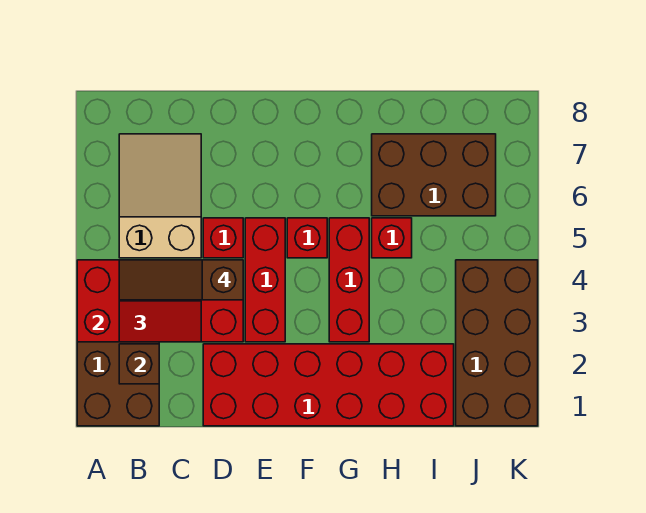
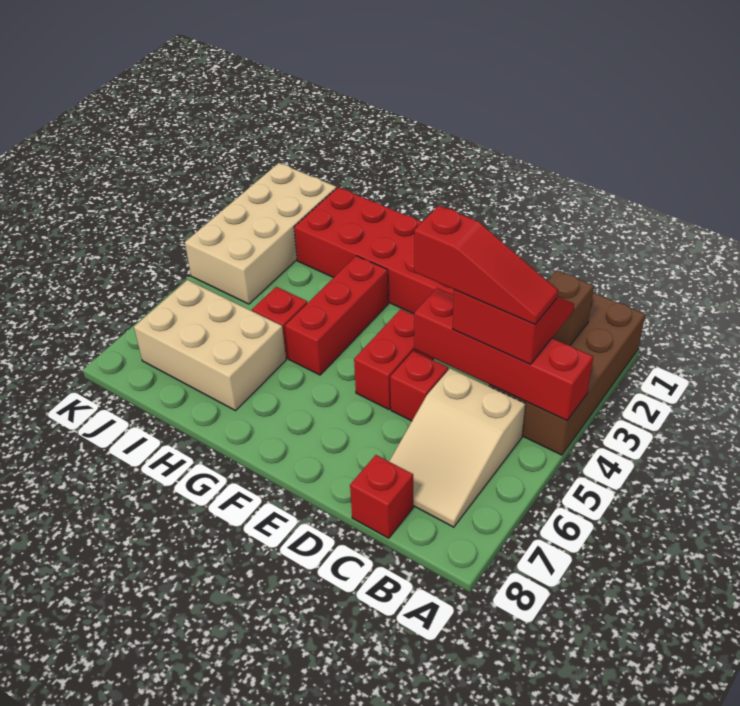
red brick A3:D4 level 2 -> red brick A4:D4 level 2
brown slope B4:D4 level 4 top D -> red slope B4:D4 level 4 top D
red brick E3:E5 level 1 -> red brick E4:E5 level 1
red brick F5 level 1 -> red brick C8 level 1
brown brick H6:J7 level 1 -> tan brick H6:J7 level 1
brown brick J1:K4 level 1 -> tan brick J1:K4 level 1

